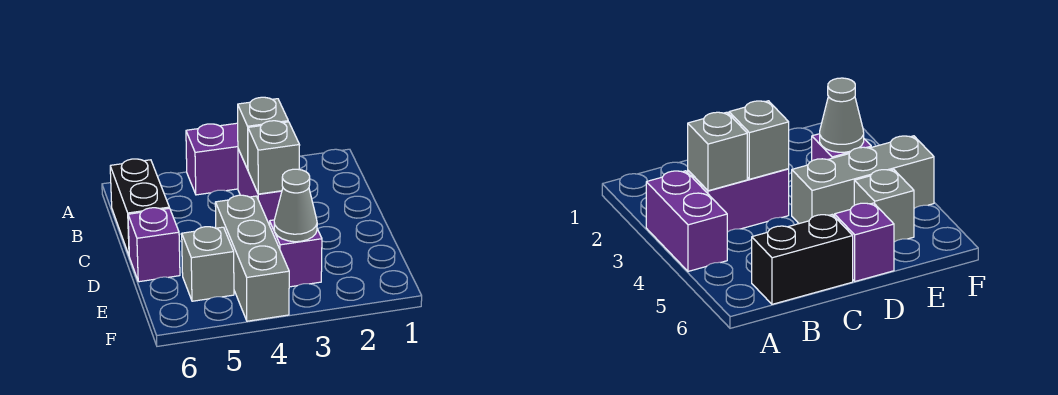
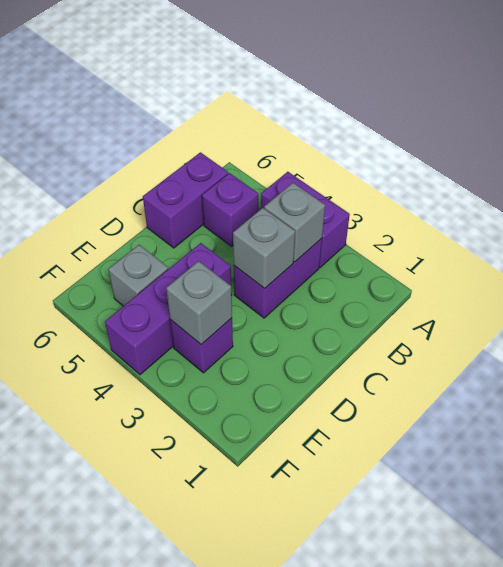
black brick B6:C6 level 1 -> purple brick B6:C6 level 1
grey brick D4:F4 level 1 -> purple brick D4:F4 level 1
purple brick D6 level 1 -> purple brick B5 level 1
grey cone E3 level 2 -> grey brick E3 level 2

